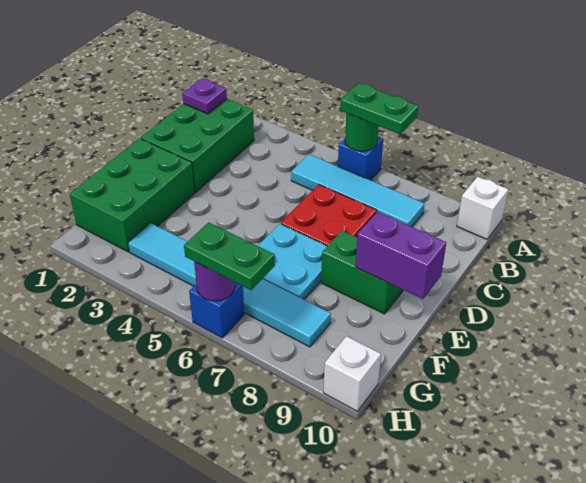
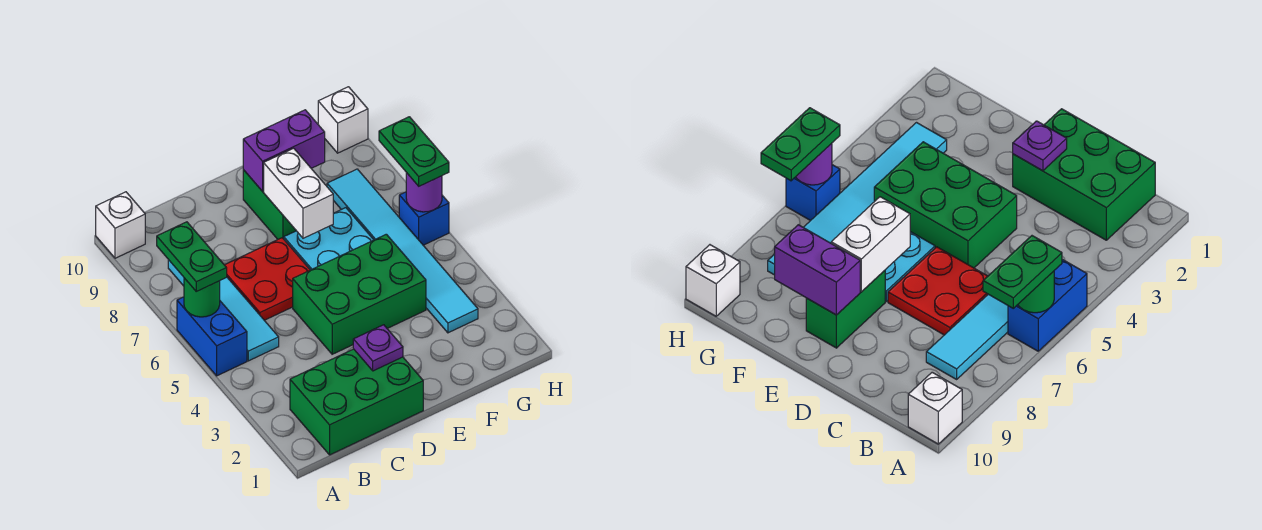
blue brick A6 level 1 -> blue brick A5:A6 level 1
purple plate B1 level 2 -> purple plate D2 level 2
green brick E1:G2 level 1 -> green brick D4:F5 level 1
none -> white brick E7:E8 level 2
purple brick E9:E10 level 2 -> purple brick E9:F9 level 2

